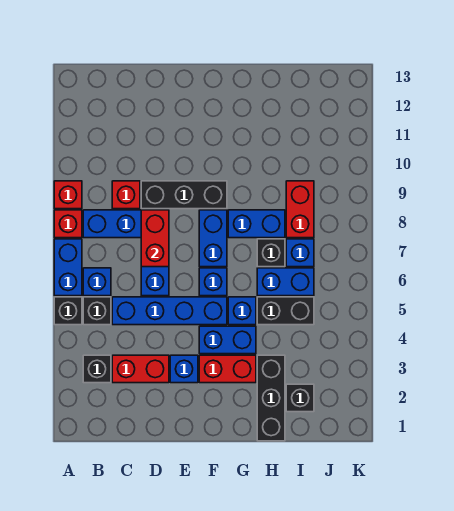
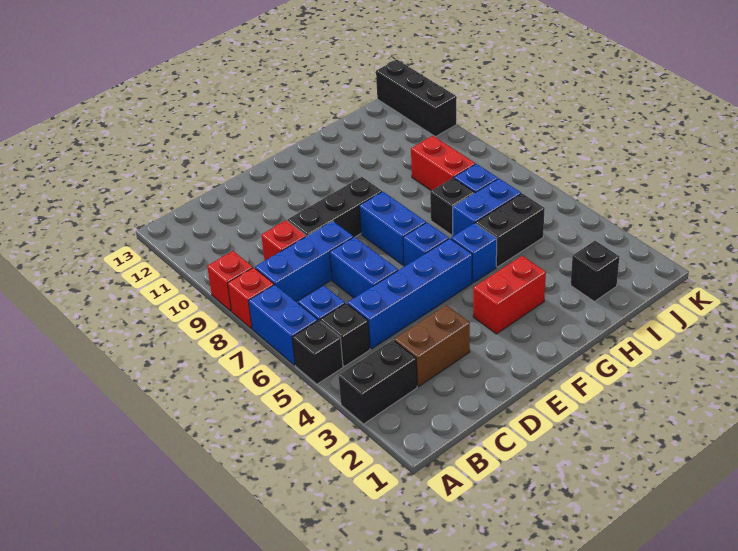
black brick B3 level 1 -> black brick A3:B3 level 1
red brick C3:D3 level 1 -> brown brick C3:D3 level 1
red brick D7:D8 level 2 -> none
blue brick E3 level 1 -> none
blue brick F4:G4 level 1 -> none
blue brick G8:H8 level 1 -> none
black brick H1:H3 level 1 -> black brick K11:K13 level 1

